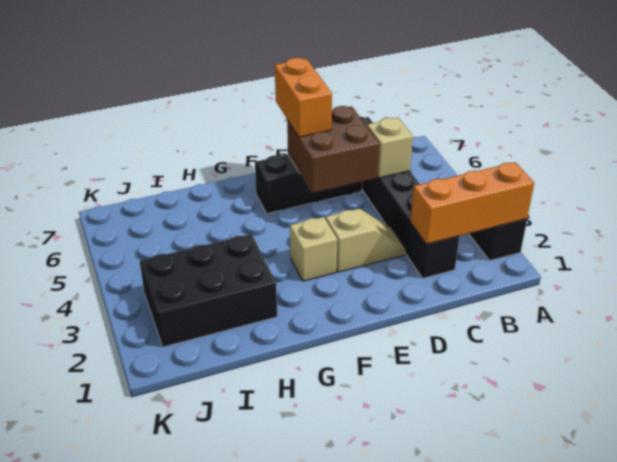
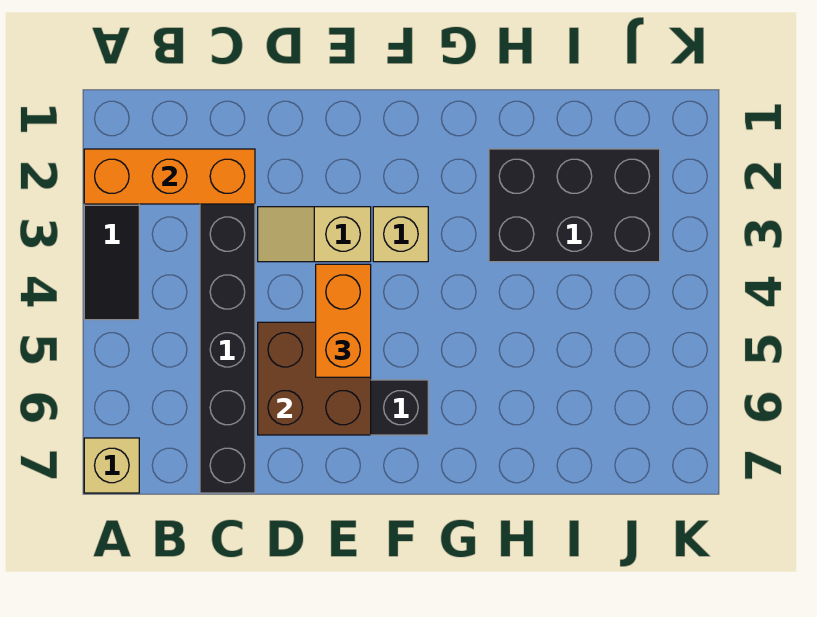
tan brick C5 level 2 -> tan brick A7 level 1
orange brick E6:E7 level 3 -> orange brick E4:E5 level 3

